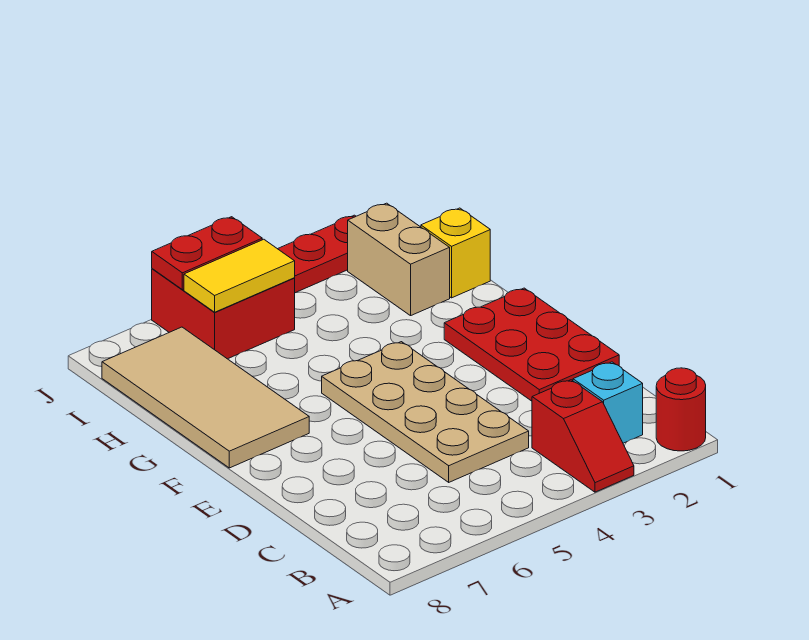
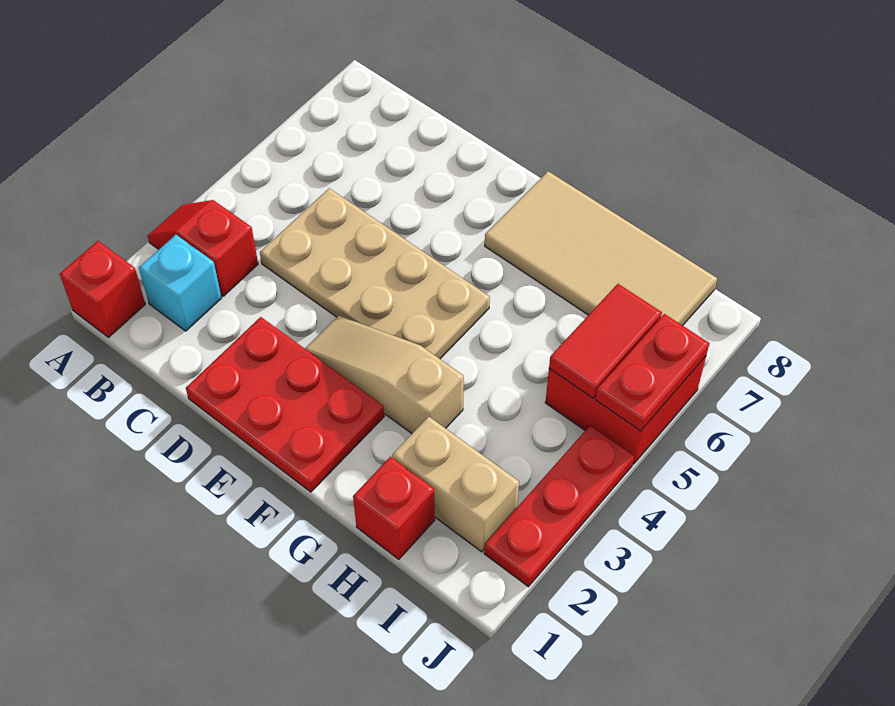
red round brick A1 level 1 -> red brick A1 level 1
none -> tan slope E3:G3 level 1 top G
yellow brick H1 level 1 -> red brick H1 level 1
yellow tile I5:I6 level 2 -> red tile I5:I6 level 2

